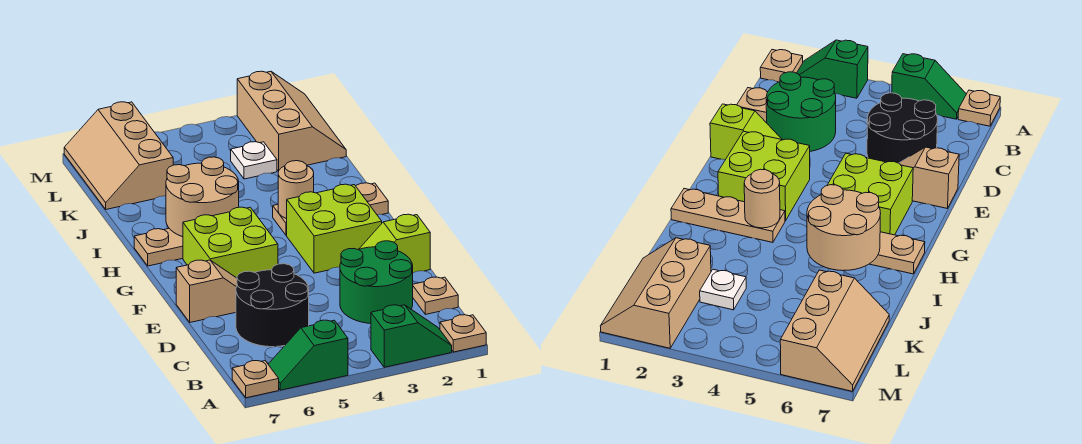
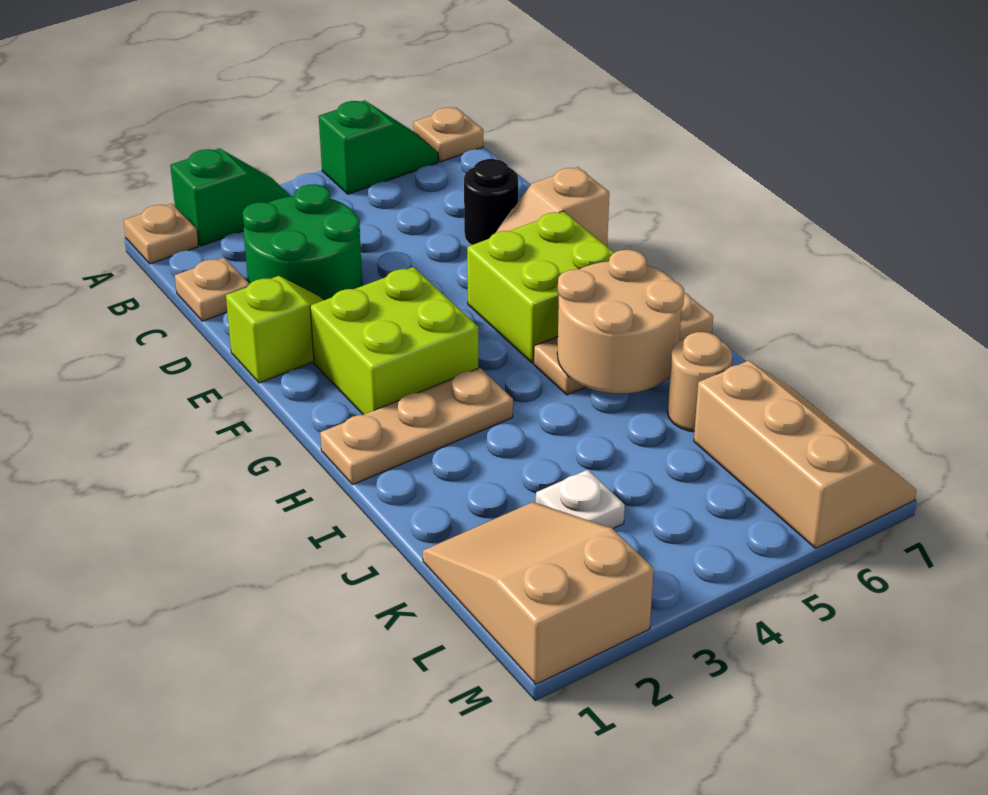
green slope A2:A3 level 1 top 3 -> green slope A2:A3 level 1 top 2
black round brick C5:D6 level 1 -> black round brick D6 level 1
tan round brick H3 level 2 -> tan round brick J6 level 1
tan slope K1:M2 level 1 top 2 -> tan slope K1:M2 level 1 top M

